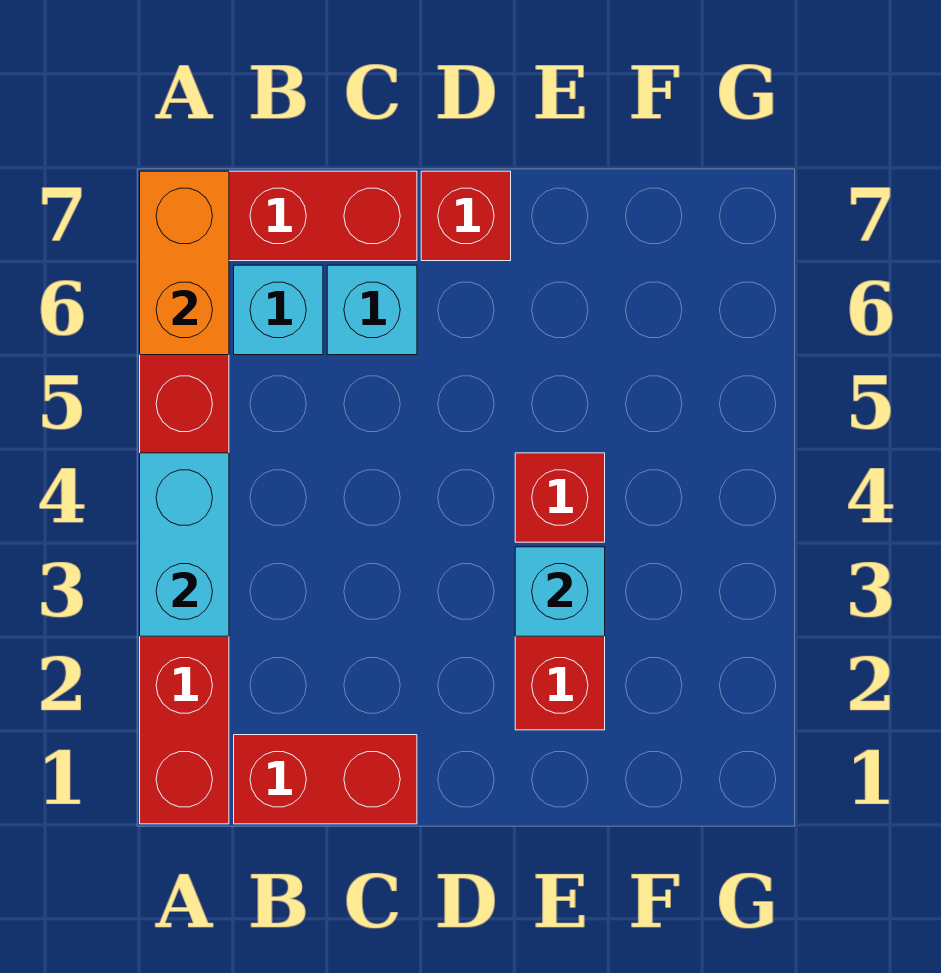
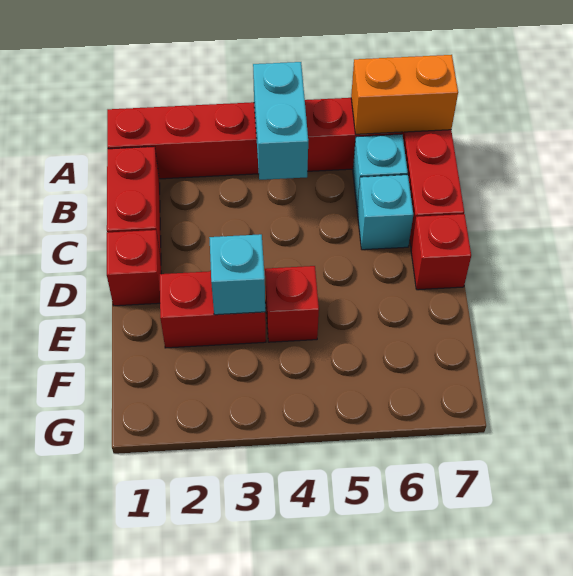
cyan brick A3:A4 level 2 -> cyan brick A4:B4 level 2
none -> red brick D1 level 1

